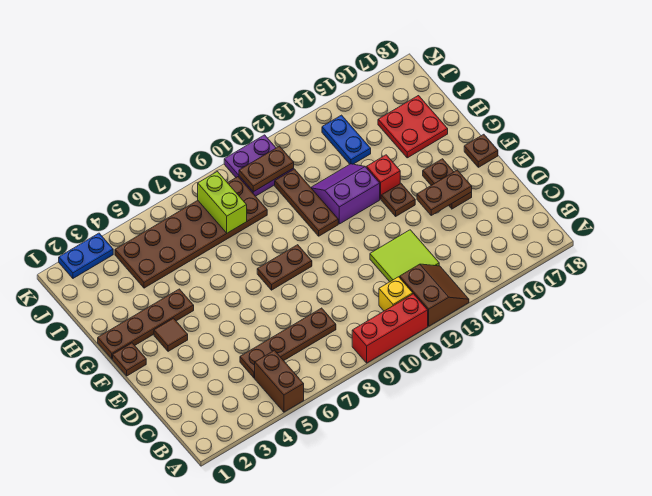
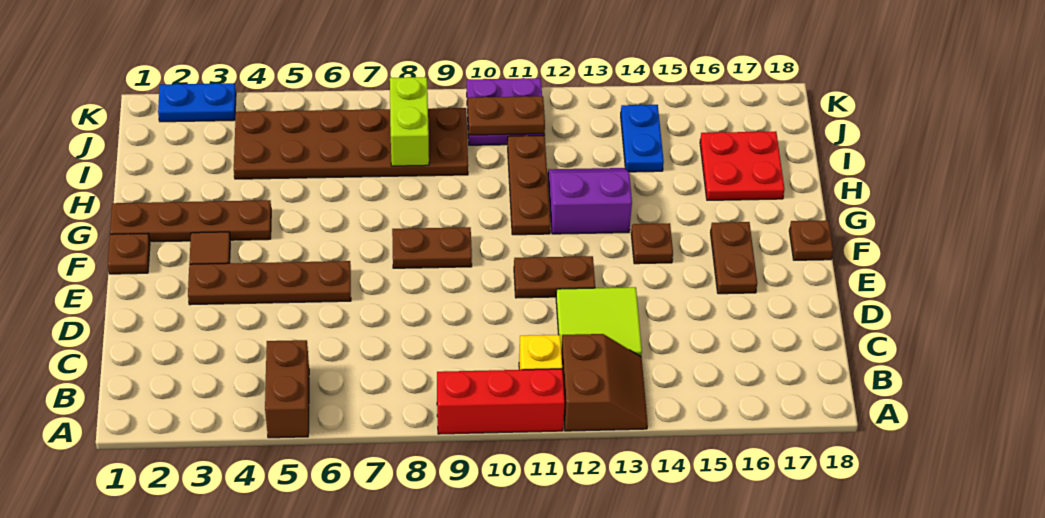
brown plate C5:C8 level 1 -> brown plate E3:E6 level 1
brown plate E15:E16 level 2 -> brown plate E11:E12 level 1
red brick G14 level 1 -> none

